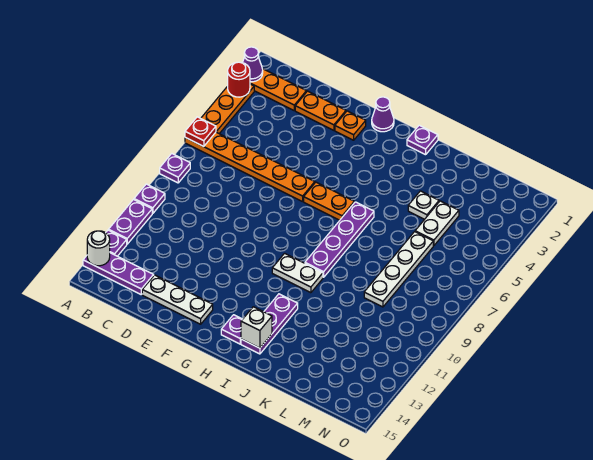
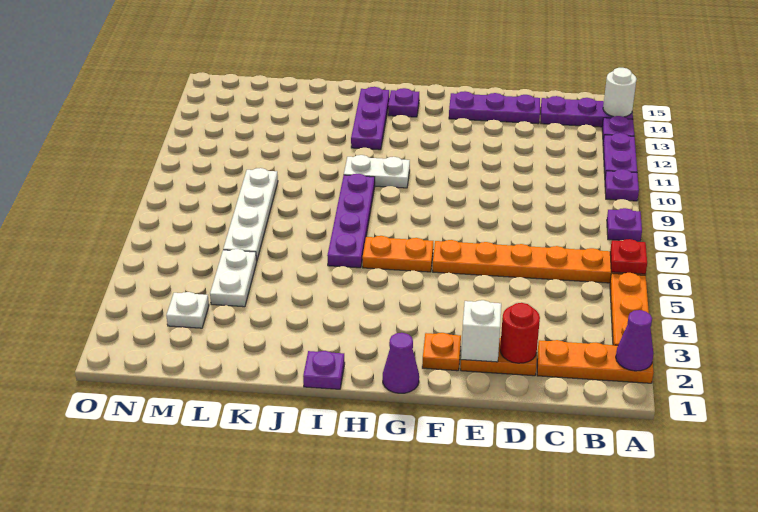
red round brick A3 level 2 -> red round brick D2 level 2
white plate D14:F14 level 1 -> purple plate D14:F14 level 1
white brick I14 level 2 -> white brick E2 level 2
white plate K4 level 1 -> white plate M3 level 1

